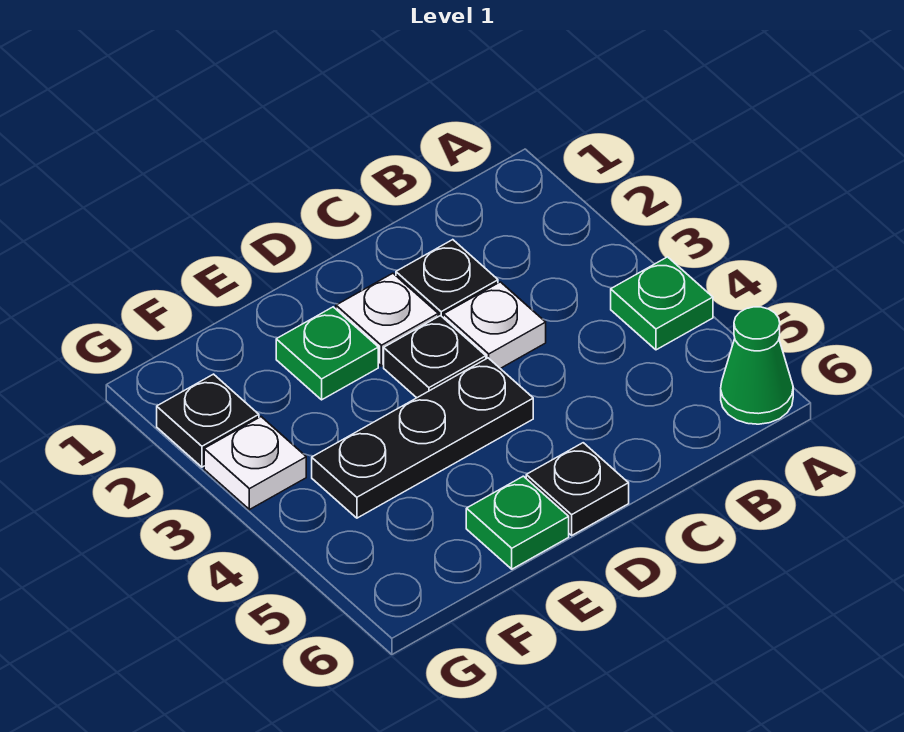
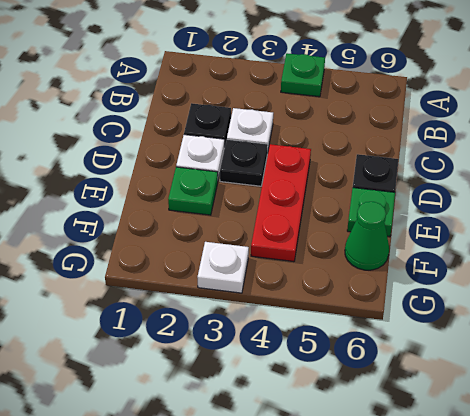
green cone A6 level 1 -> green cone F6 level 1
black plate D4:F4 level 1 -> red plate D4:F4 level 1
black plate G2 level 1 -> none

